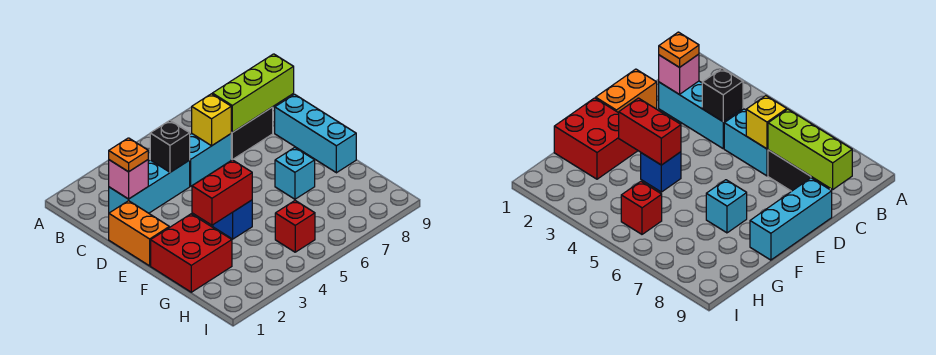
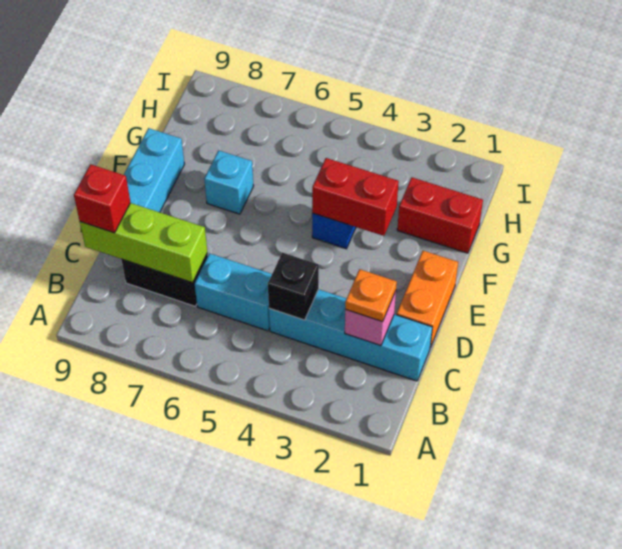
cyan brick C2:C4 level 1 -> cyan brick C1:C4 level 1
yellow brick C6 level 2 -> none
red brick F1:G2 level 1 -> red brick G1:G2 level 1
red brick H5 level 1 -> red brick C9 level 3

